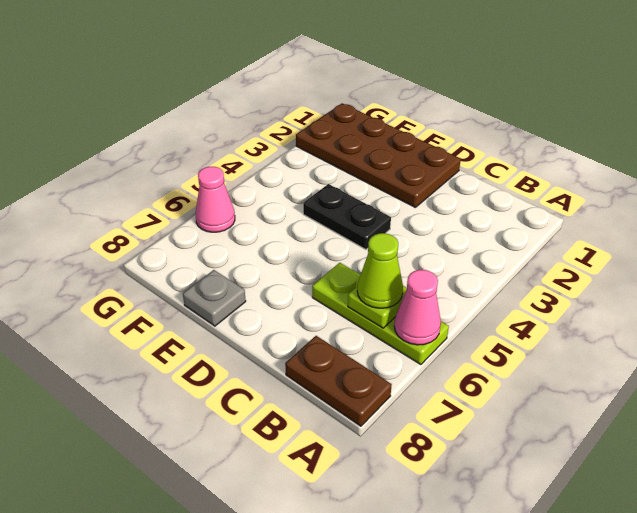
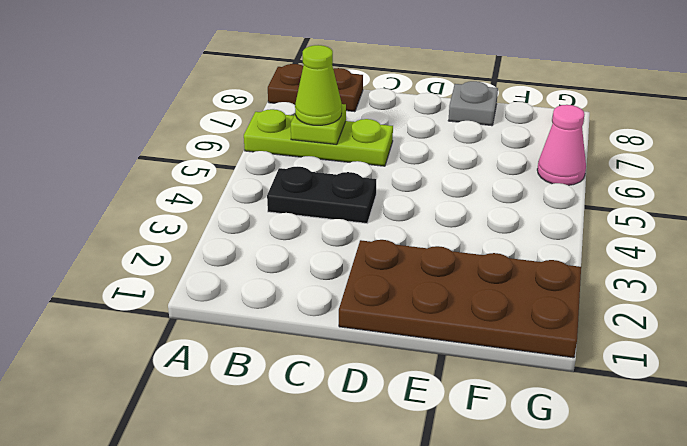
pink cone A6 level 2 -> none
black plate D4:E4 level 1 -> black plate B4:C4 level 1

